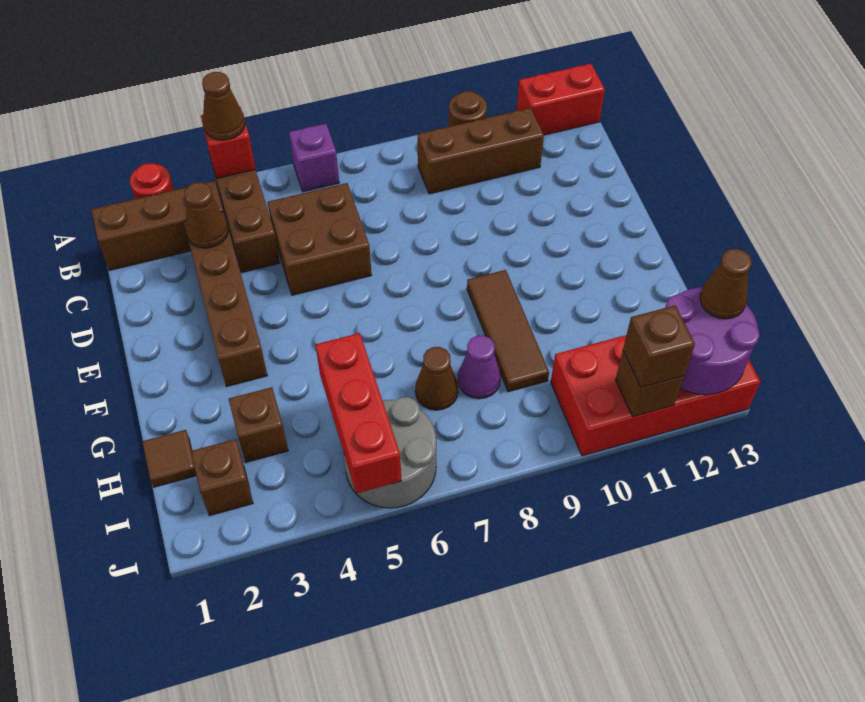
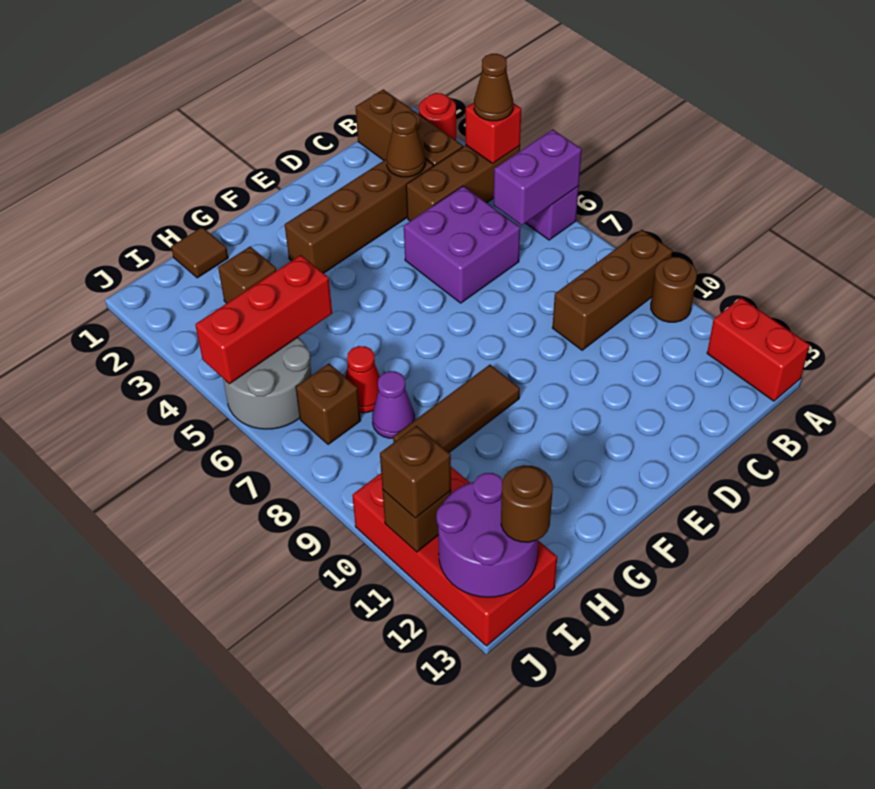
none -> purple brick A6:B6 level 2
brown brick B9:B11 level 1 -> brown brick A9:C9 level 1
brown brick C5:D6 level 1 -> purple brick C5:D6 level 1
brown cone H7 level 1 -> red cone H7 level 1
brown brick I2 level 1 -> brown brick I7 level 1
brown cone I13 level 3 -> brown round brick I13 level 3

